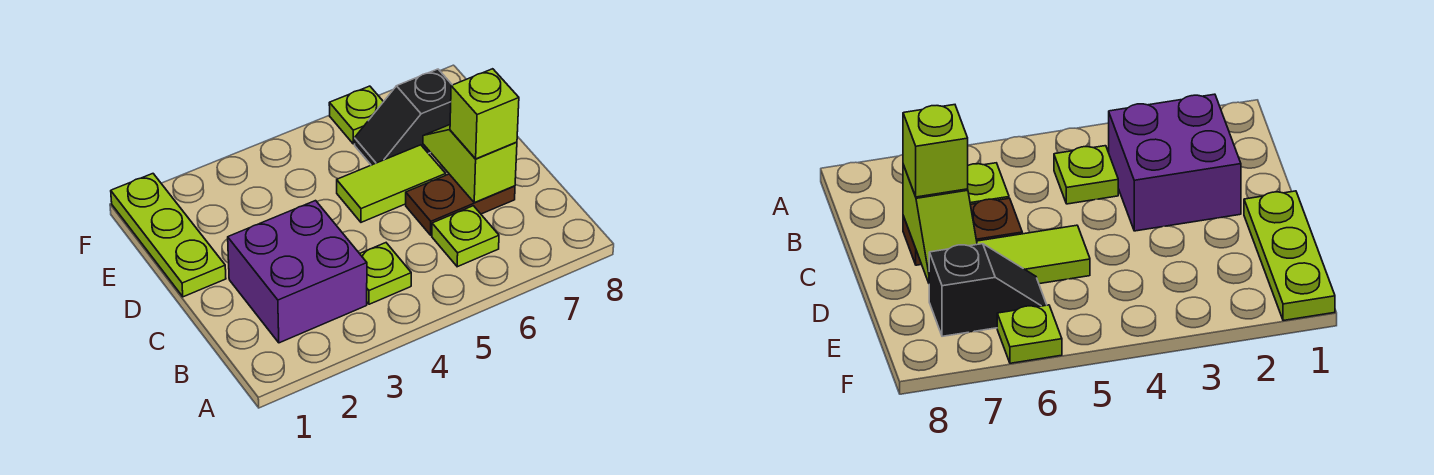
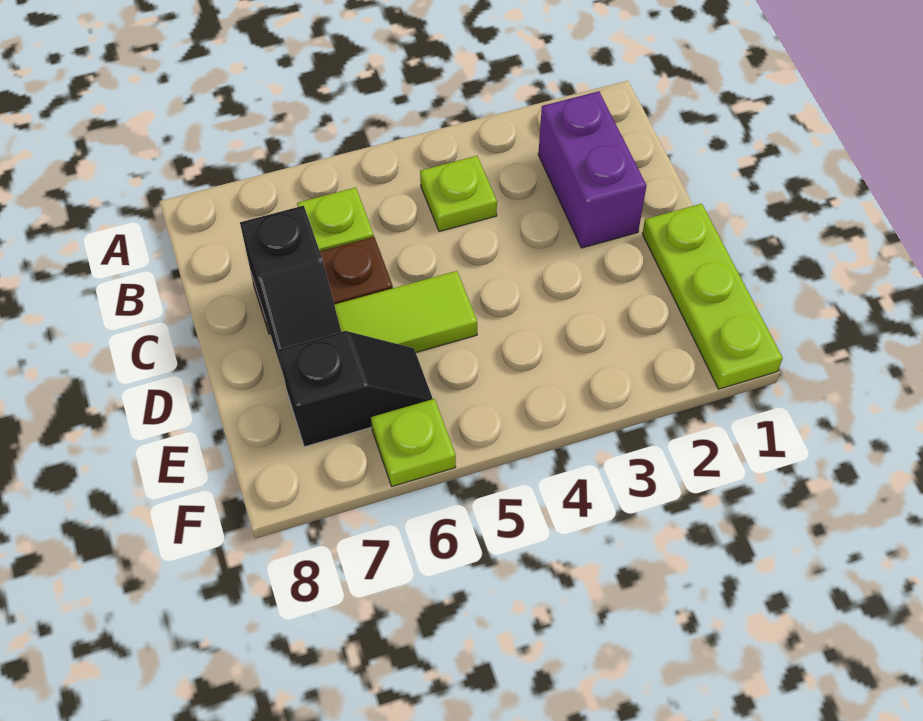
purple brick B2:C3 level 1 -> purple brick B2:C2 level 1
lime slope C7:D7 level 2 top C -> black slope C7:D7 level 2 top C
lime brick C7 level 3 -> none

